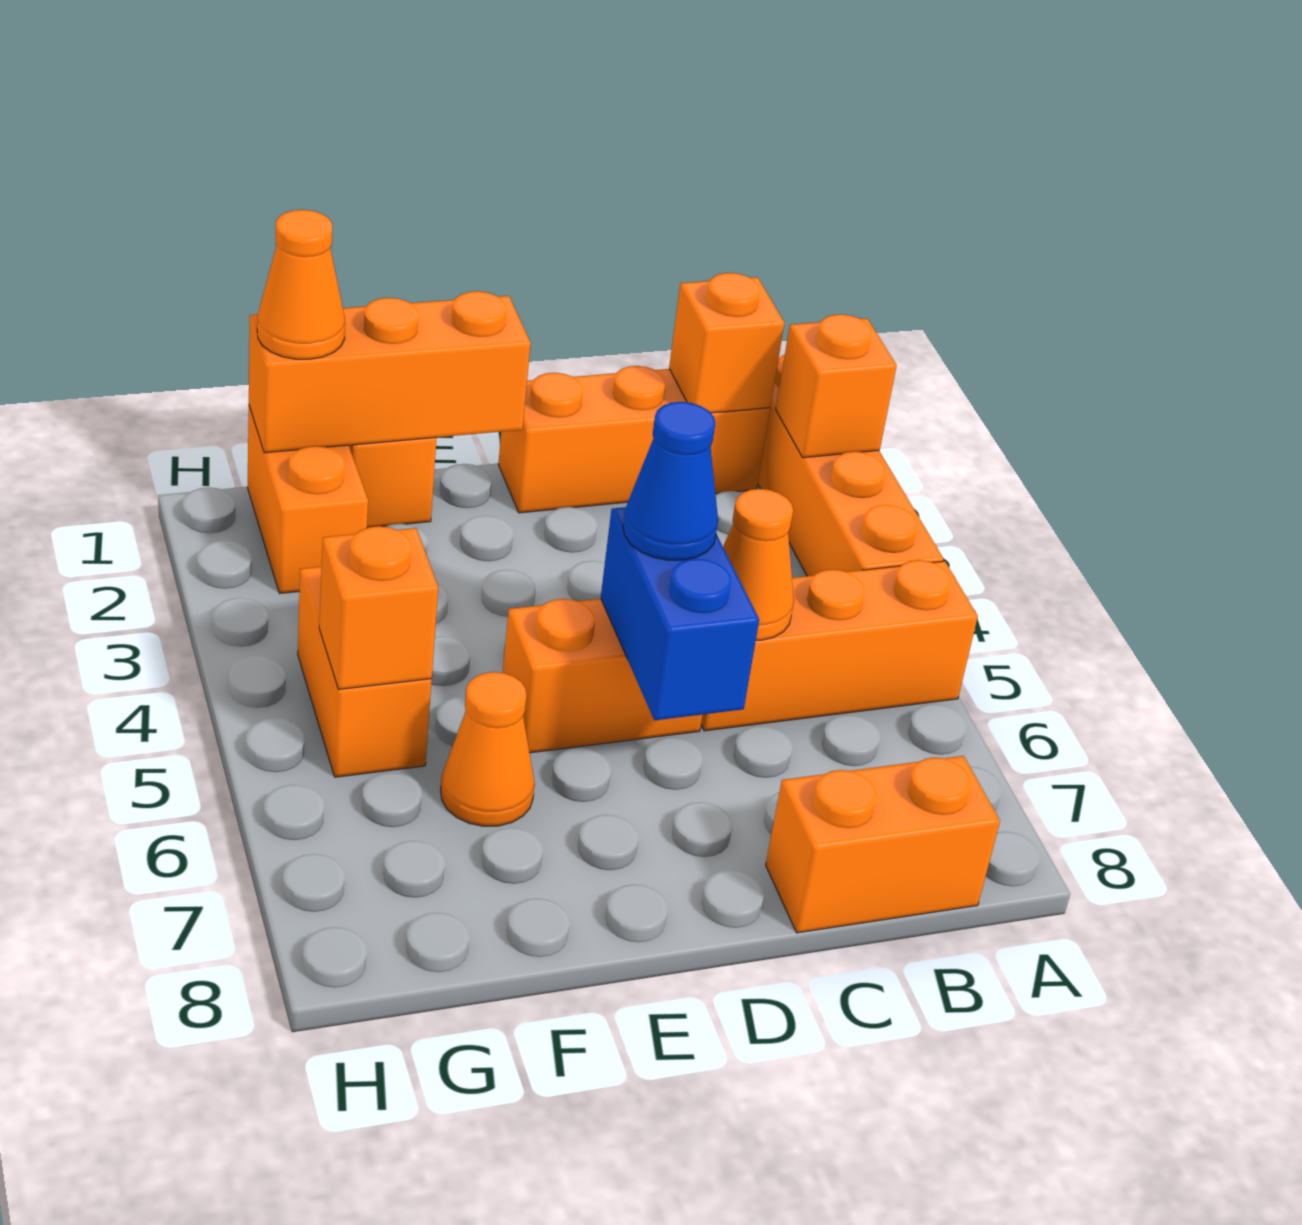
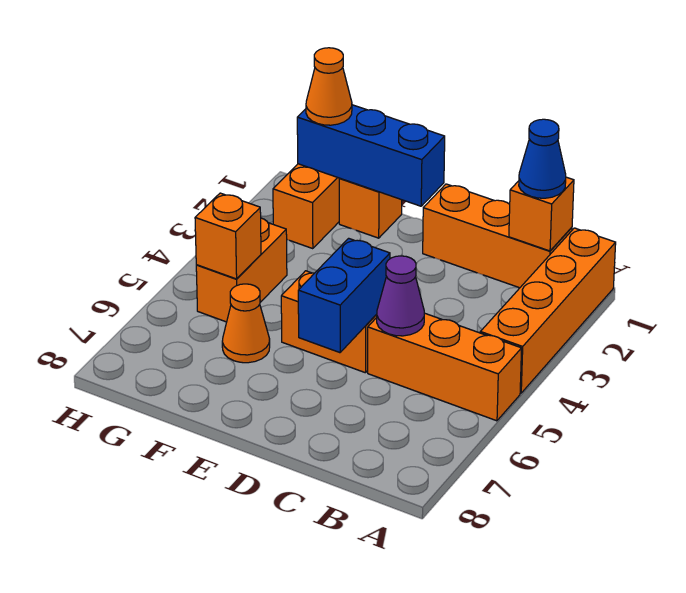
orange brick A2 level 2 -> none
orange brick B8:C8 level 1 -> none
orange cone C5 level 2 -> purple cone C5 level 2
blue cone D5 level 3 -> blue cone B1 level 3
orange brick E1:G1 level 2 -> blue brick E1:G1 level 2

